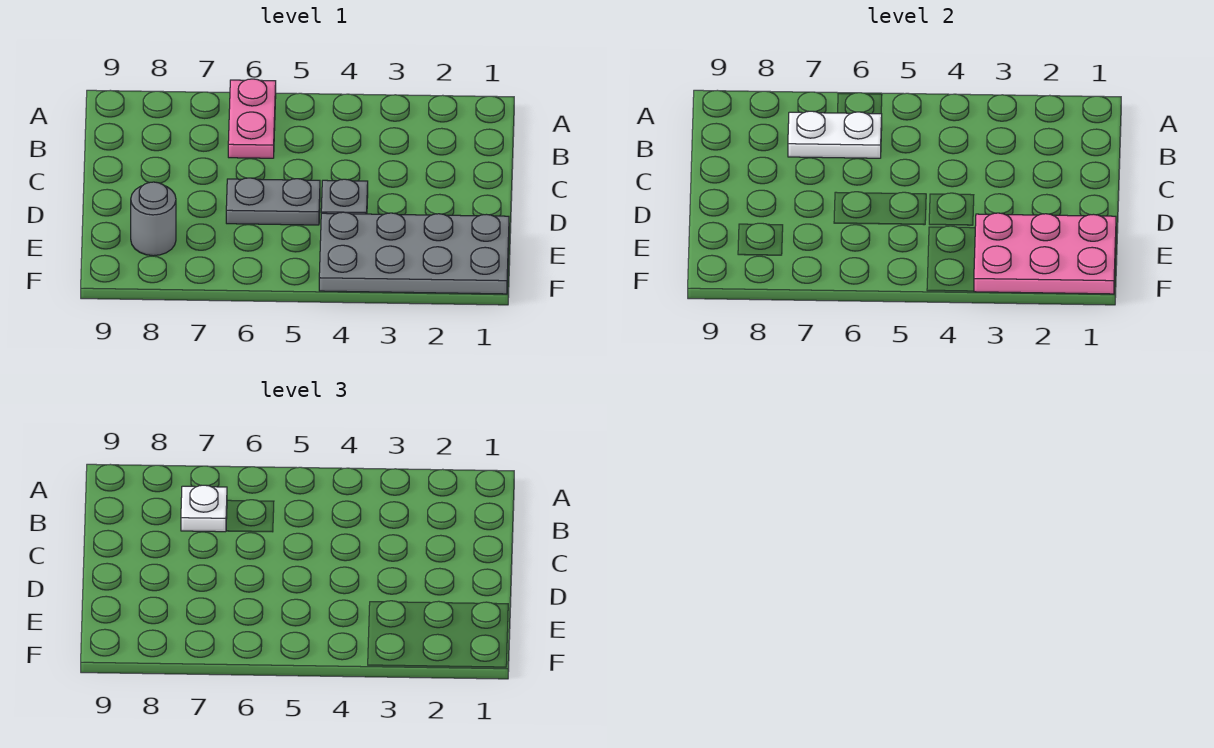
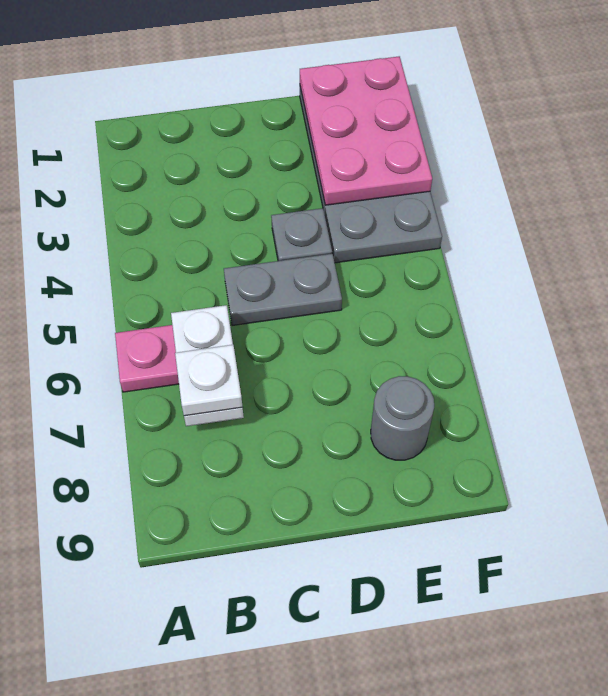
grey plate D5:D6 level 1 -> grey plate C5:D5 level 1

